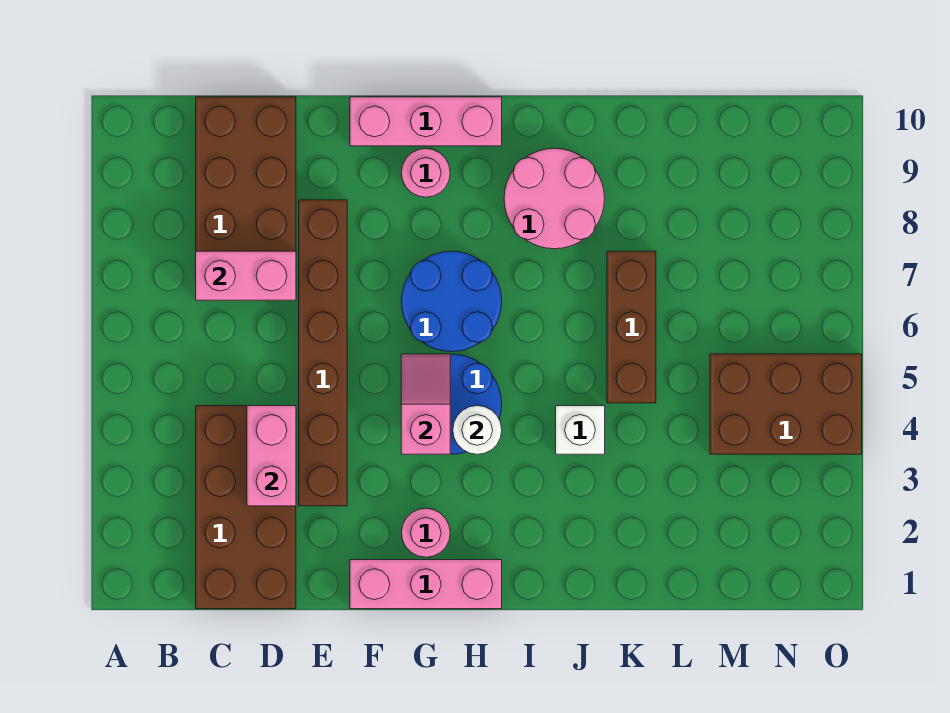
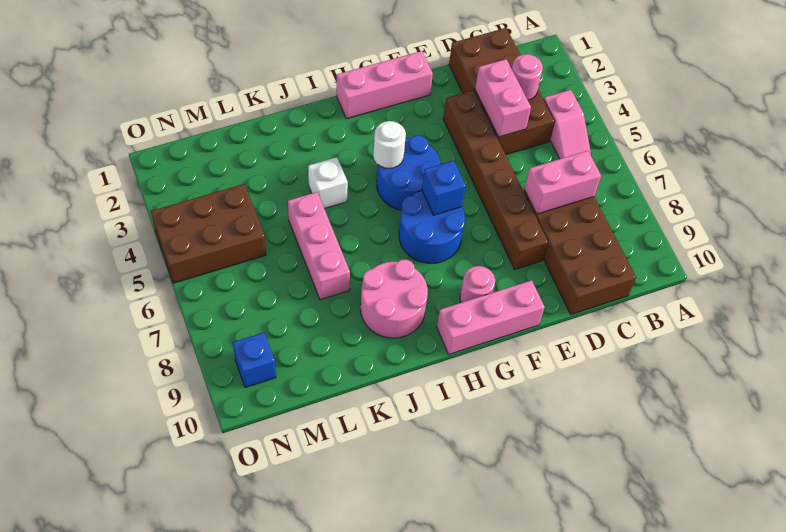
pink round brick G2 level 1 -> pink round brick C3 level 2
pink slope G4:G5 level 2 top 4 -> pink slope B4:B5 level 1 top 4
none -> blue brick G6 level 2
brown brick K5:K7 level 1 -> pink brick K5:K7 level 1
none -> blue brick N9 level 1

